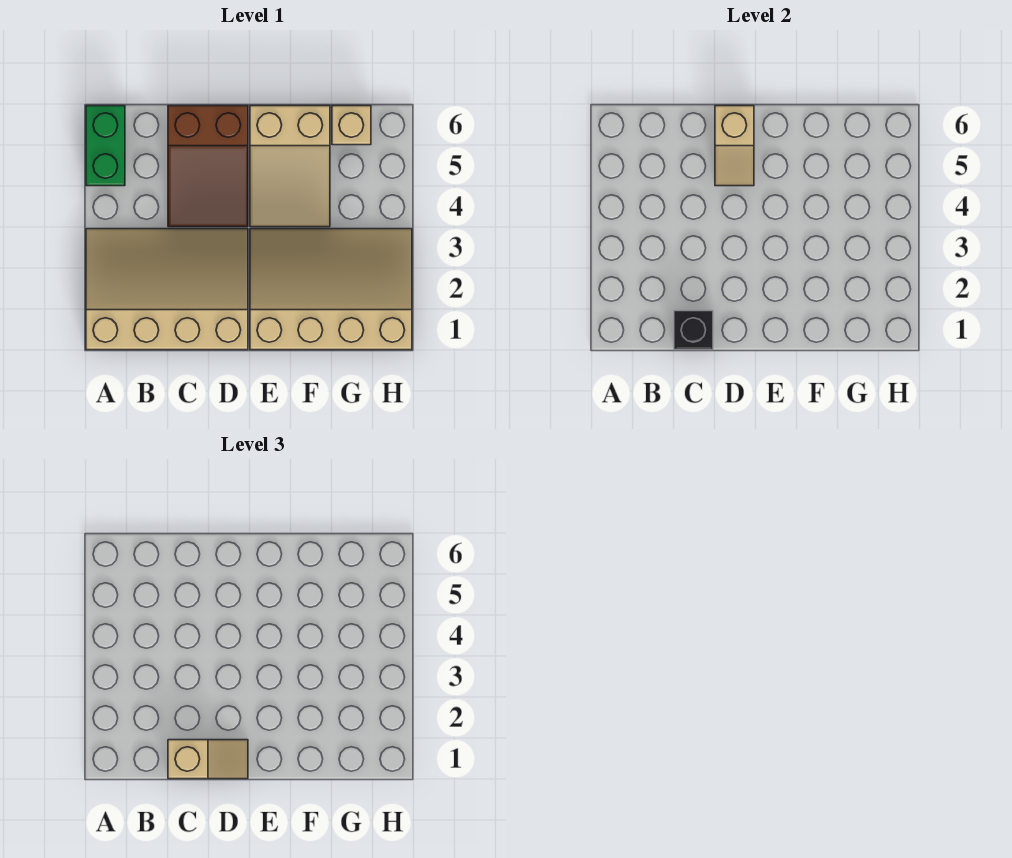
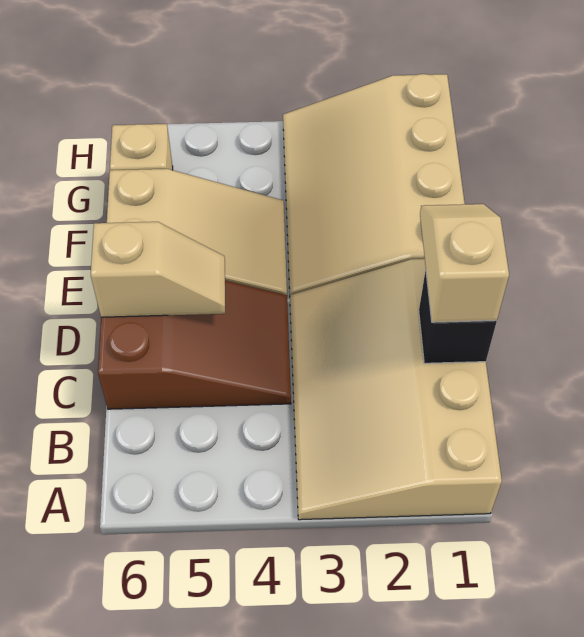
green brick A5:A6 level 1 -> none

